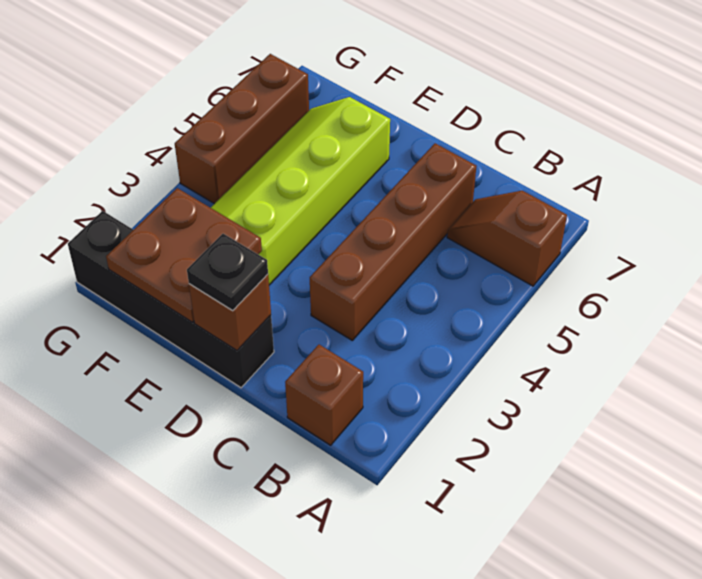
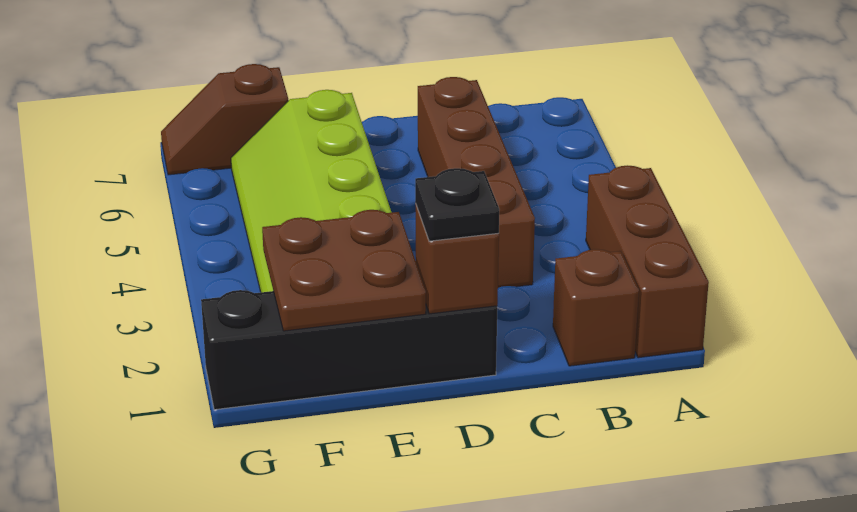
brown slope A6:B6 level 1 top A -> brown slope F7:G7 level 1 top F
brown brick G4:G6 level 1 -> brown brick A1:A3 level 1

